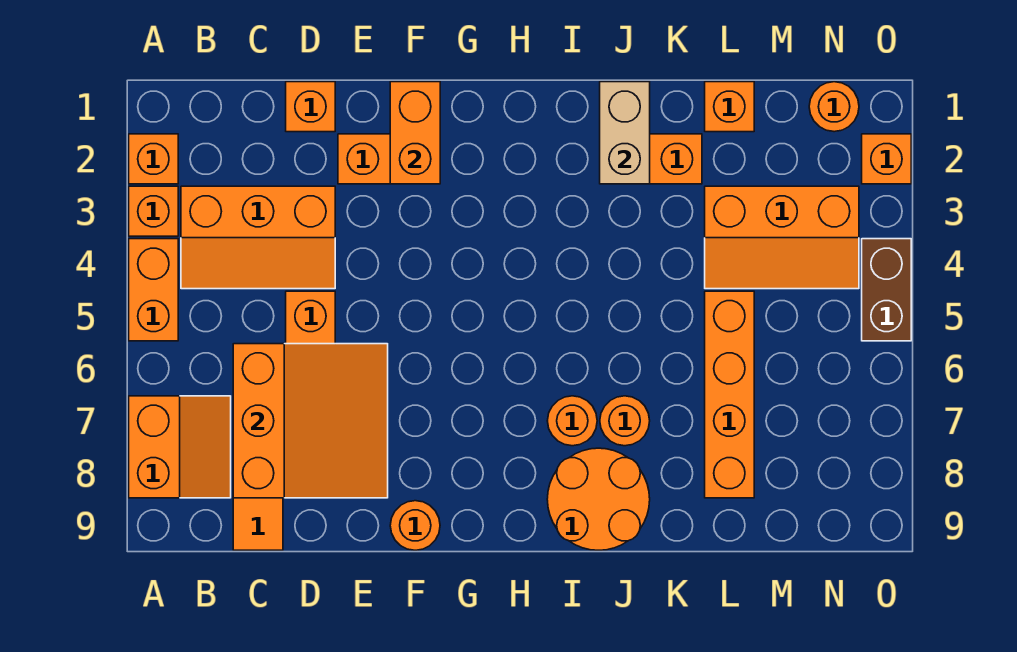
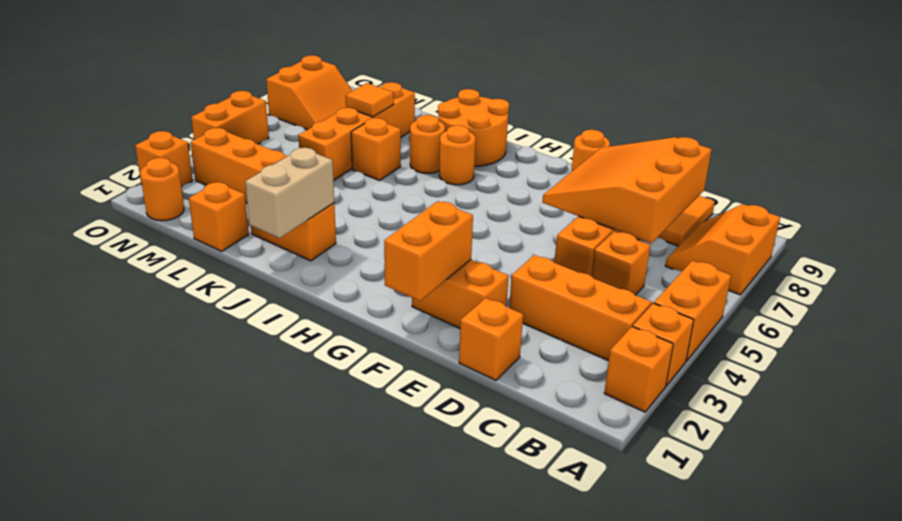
none -> orange brick C5 level 1
none -> orange brick K6 level 1
none -> orange tile L7 level 2
none -> orange slope N7:O8 level 1 top O
brown brick O4:O5 level 1 -> orange brick O4:O5 level 1

